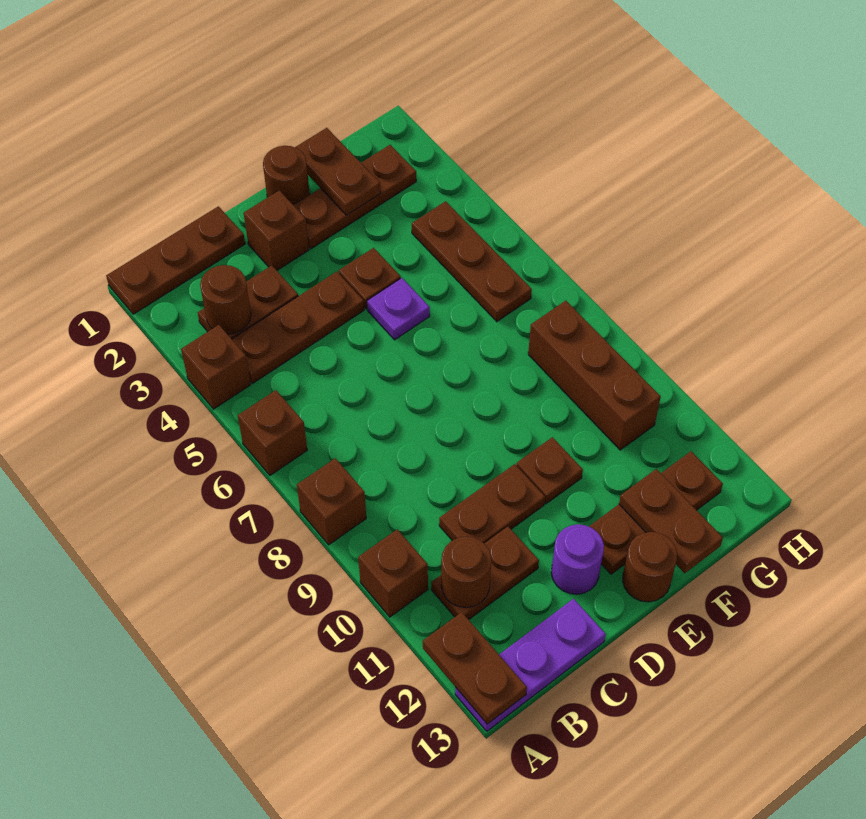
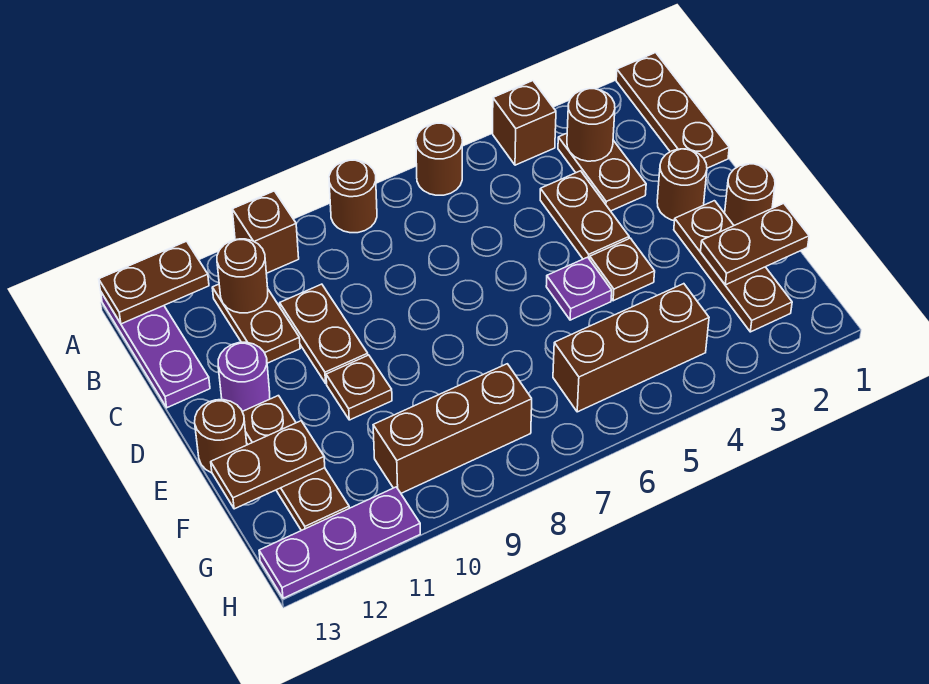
brown brick A6 level 1 -> brown round brick A6 level 1
brown brick A8 level 1 -> brown round brick A8 level 1
brown plate B4:D4 level 1 -> brown plate C4:D4 level 1
brown brick D2 level 1 -> brown round brick D2 level 1
brown plate G4:G6 level 1 -> brown brick G4:G6 level 1
none -> purple plate H11:H13 level 1

